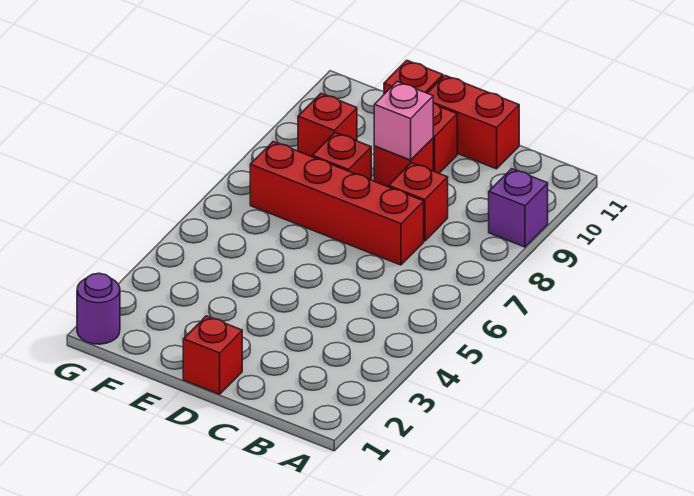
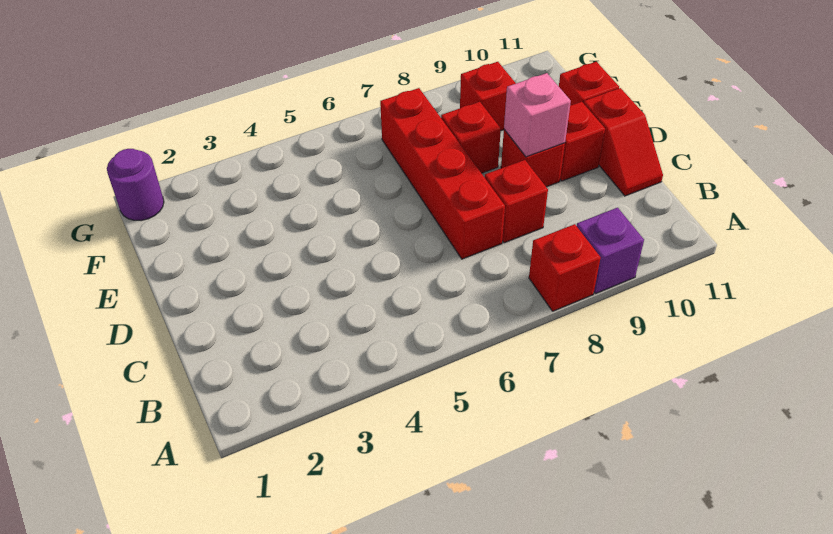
red brick C11:D11 level 1 -> red slope C11:D11 level 1 top D
red brick D1 level 1 -> red brick A8 level 1

